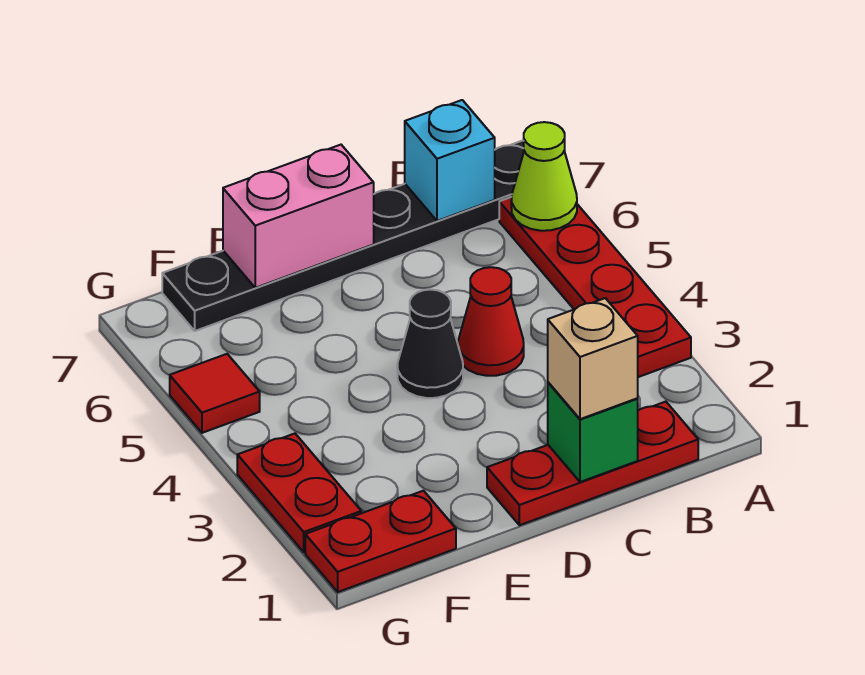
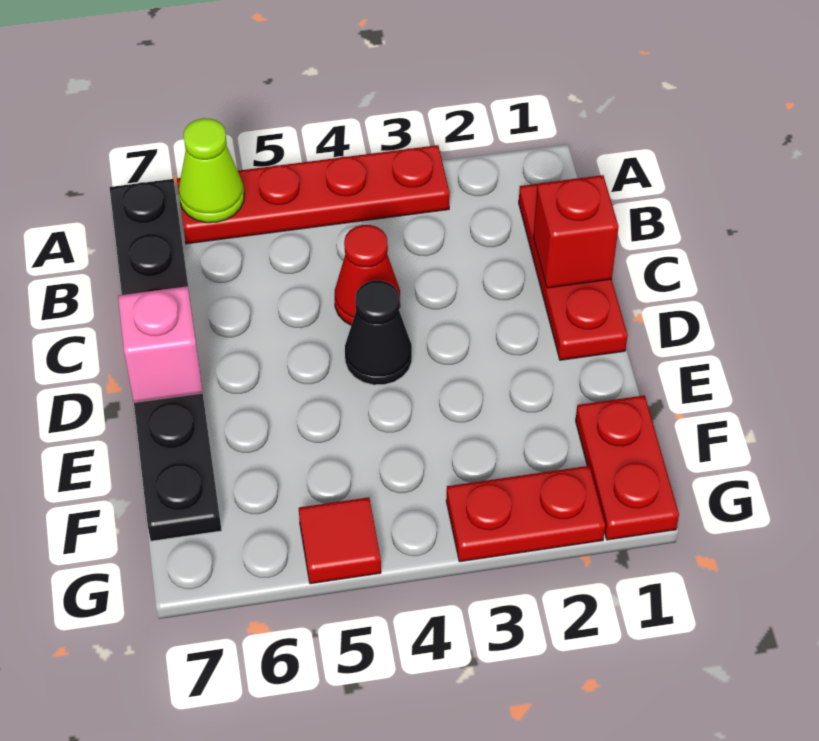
cyan brick B7 level 2 -> none
green brick C1 level 2 -> red brick C1 level 2
tan brick C1 level 3 -> none
pink brick D7:E7 level 2 -> pink brick D7 level 2

